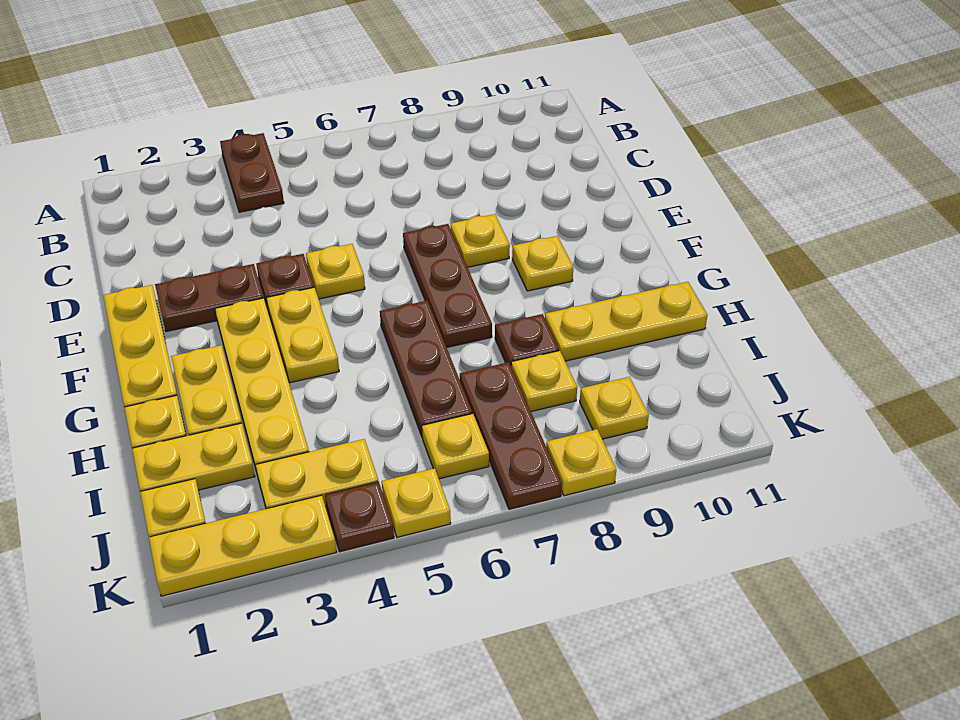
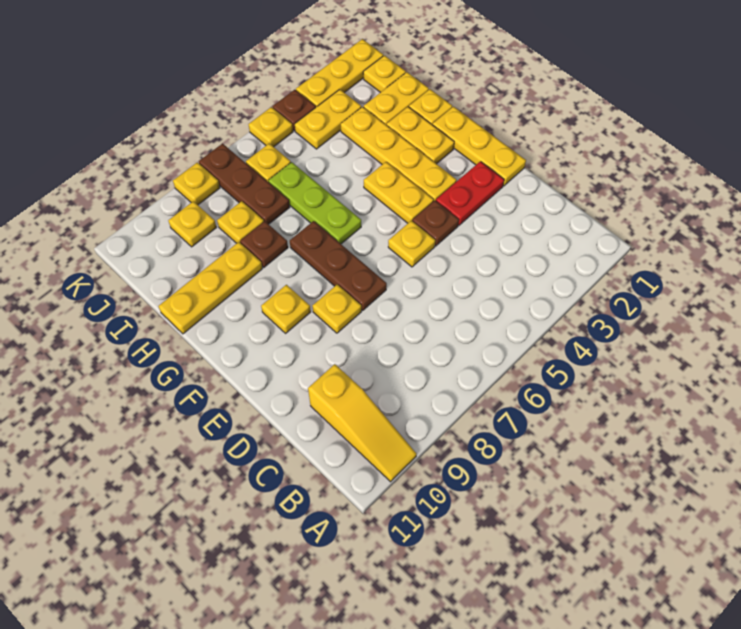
brown plate A4:B4 level 1 -> none
none -> yellow slope A10:C10 level 1 top C
brown plate E2:E3 level 1 -> red plate E2:E3 level 1
brown plate G6:I6 level 1 -> lime plate G6:I6 level 1

